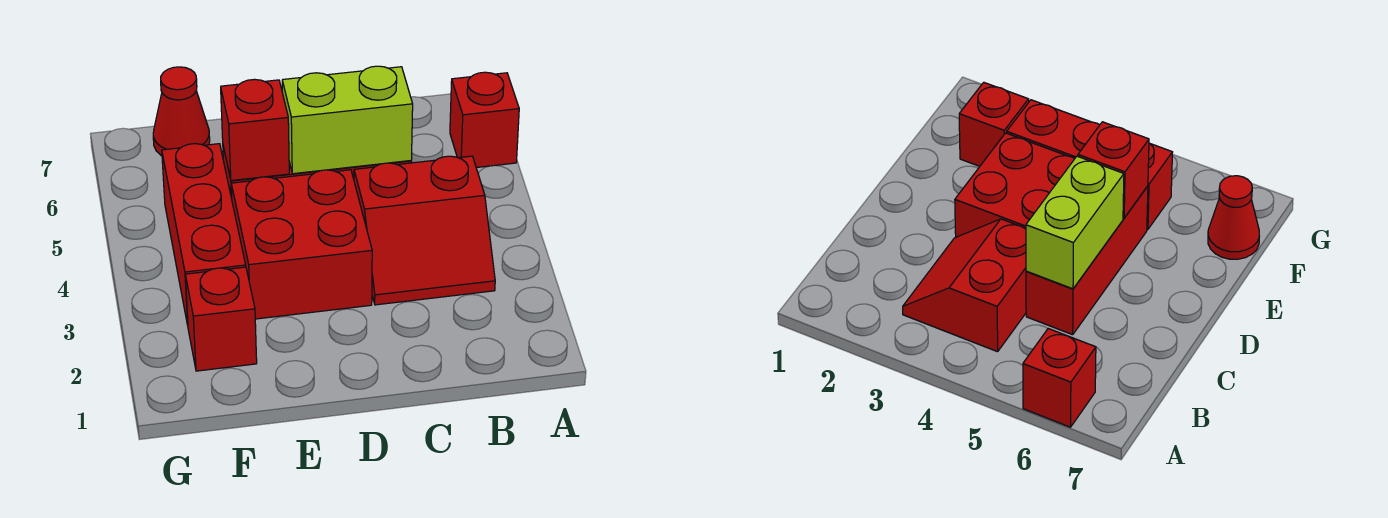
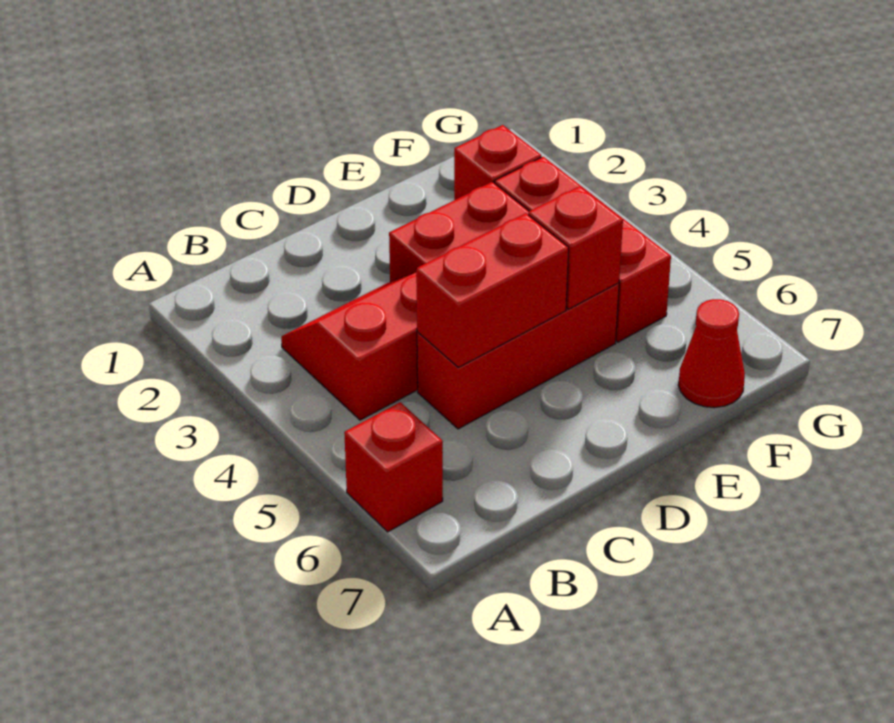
lime brick C5:D5 level 2 -> red brick C5:D5 level 2

